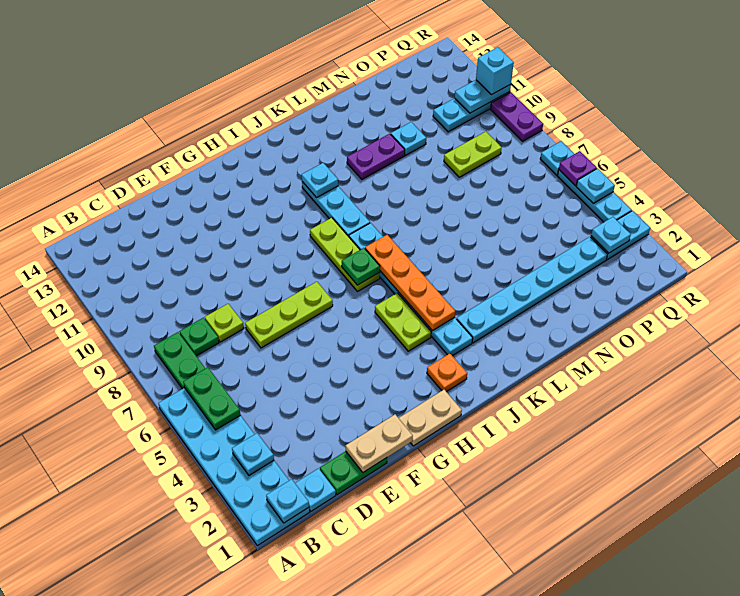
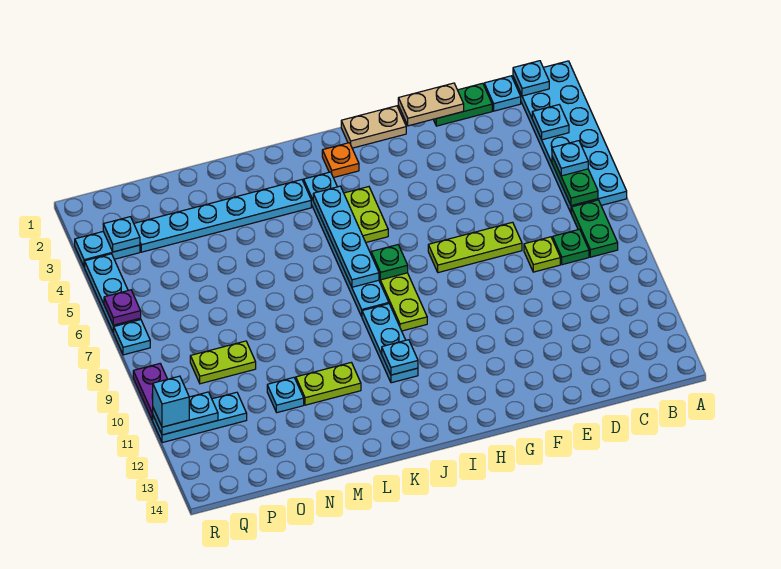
orange plate J4:J7 level 2 -> cyan plate J4:J7 level 2
purple plate L11:M11 level 1 -> lime plate L11:M11 level 1
cyan plate R5 level 2 -> cyan plate B5 level 3

